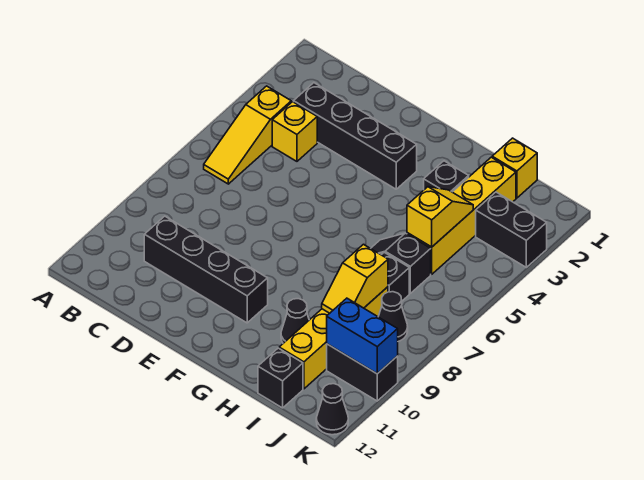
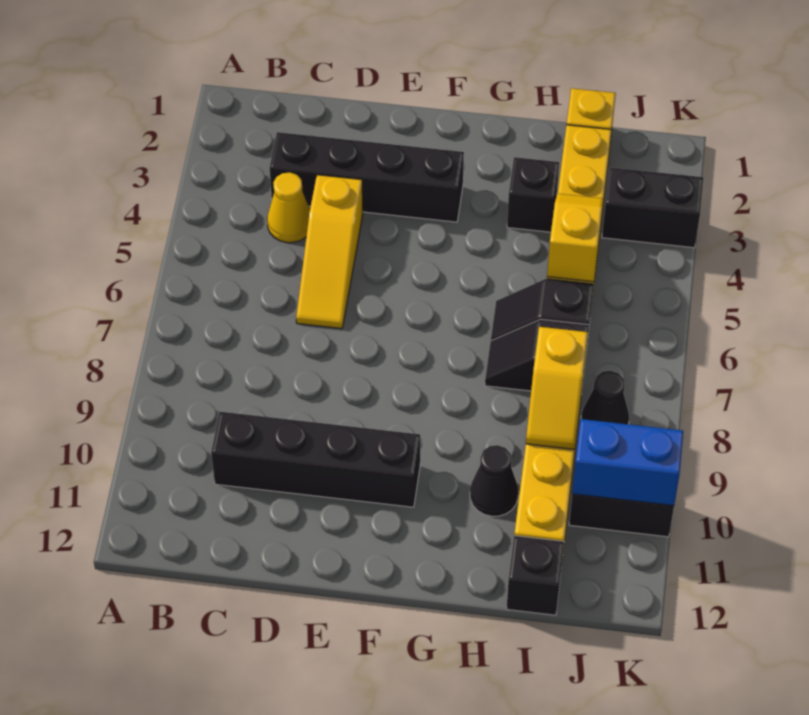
yellow slope B4:B6 level 1 top 4 -> yellow slope D4:D6 level 1 top 4
yellow brick C4 level 1 -> yellow cone C4 level 1
black cone K12 level 1 -> none

